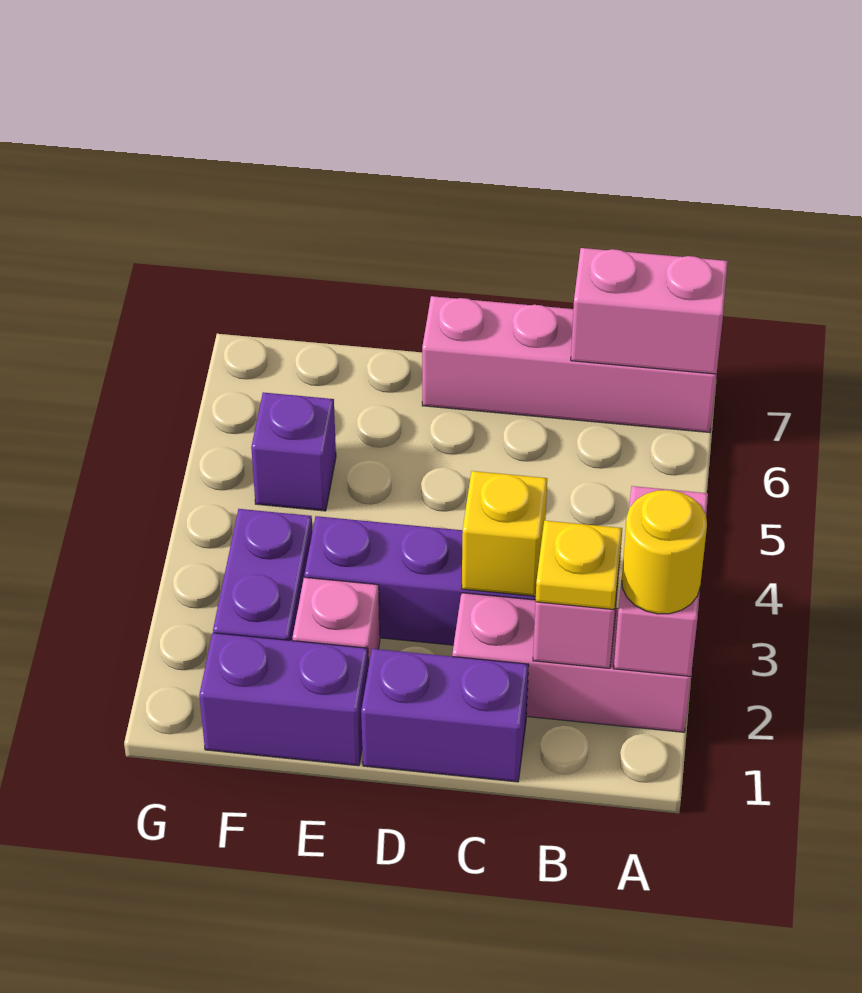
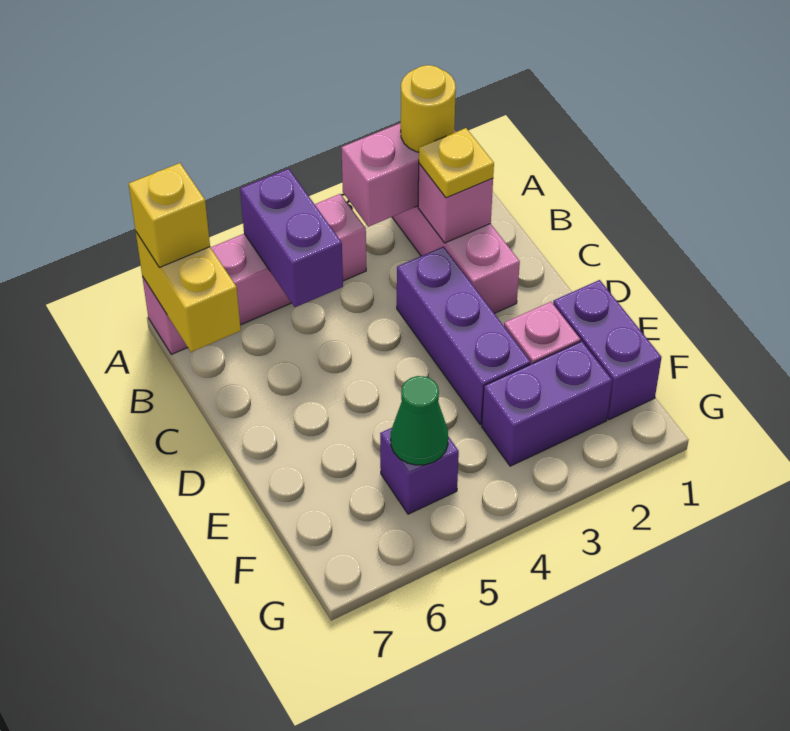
pink brick A7:D7 level 1 -> pink brick A4:A7 level 1
pink brick A7:B7 level 2 -> yellow brick A7:B7 level 2
purple brick C1:D1 level 1 -> purple brick A5:B5 level 2
yellow brick C3 level 2 -> yellow brick A7 level 3
none -> green cone F5 level 2

